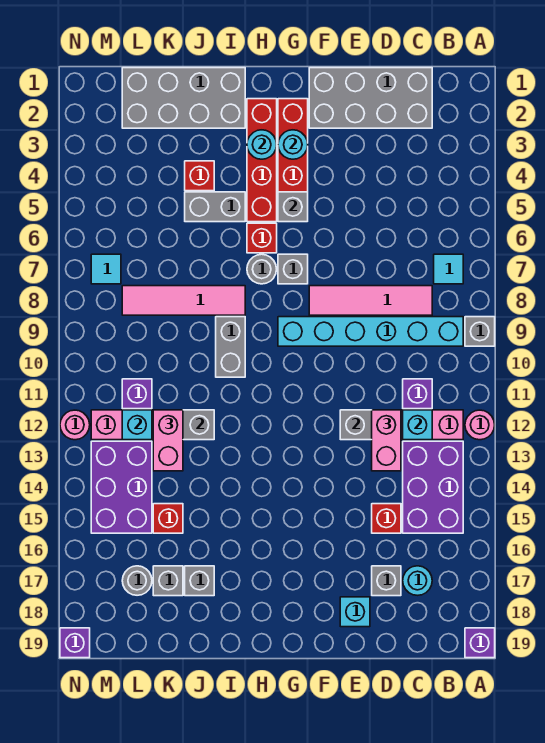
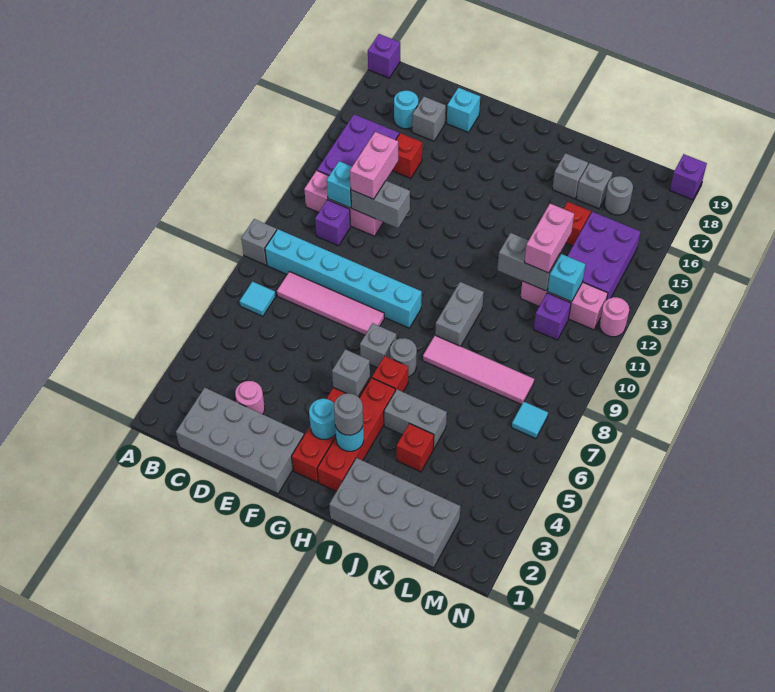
pink round brick A12 level 1 -> pink round brick D3 level 1
none -> grey round brick H3 level 3

